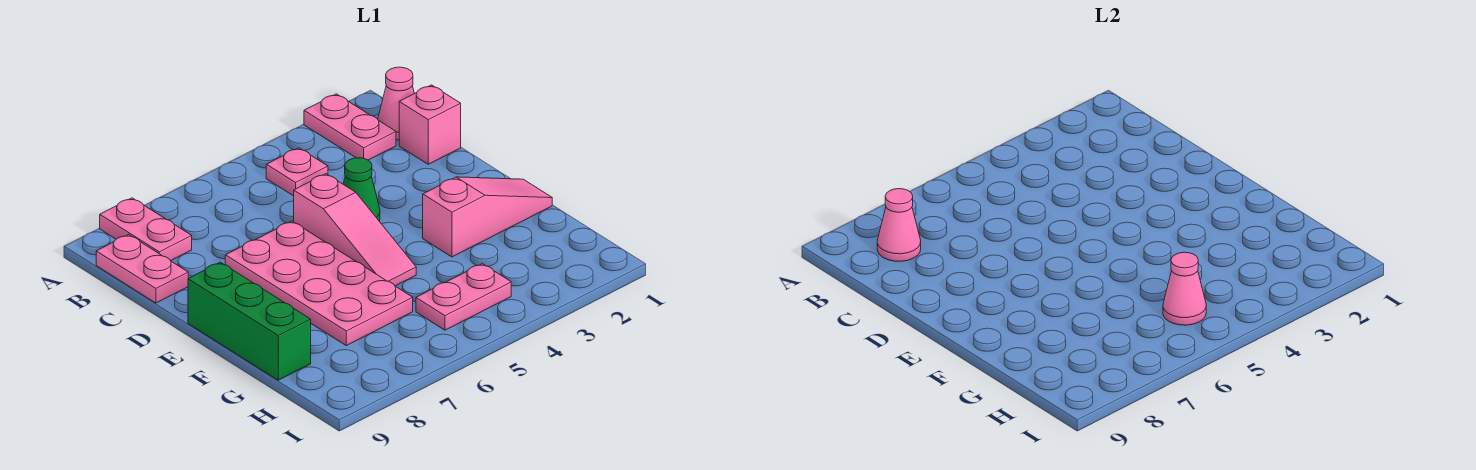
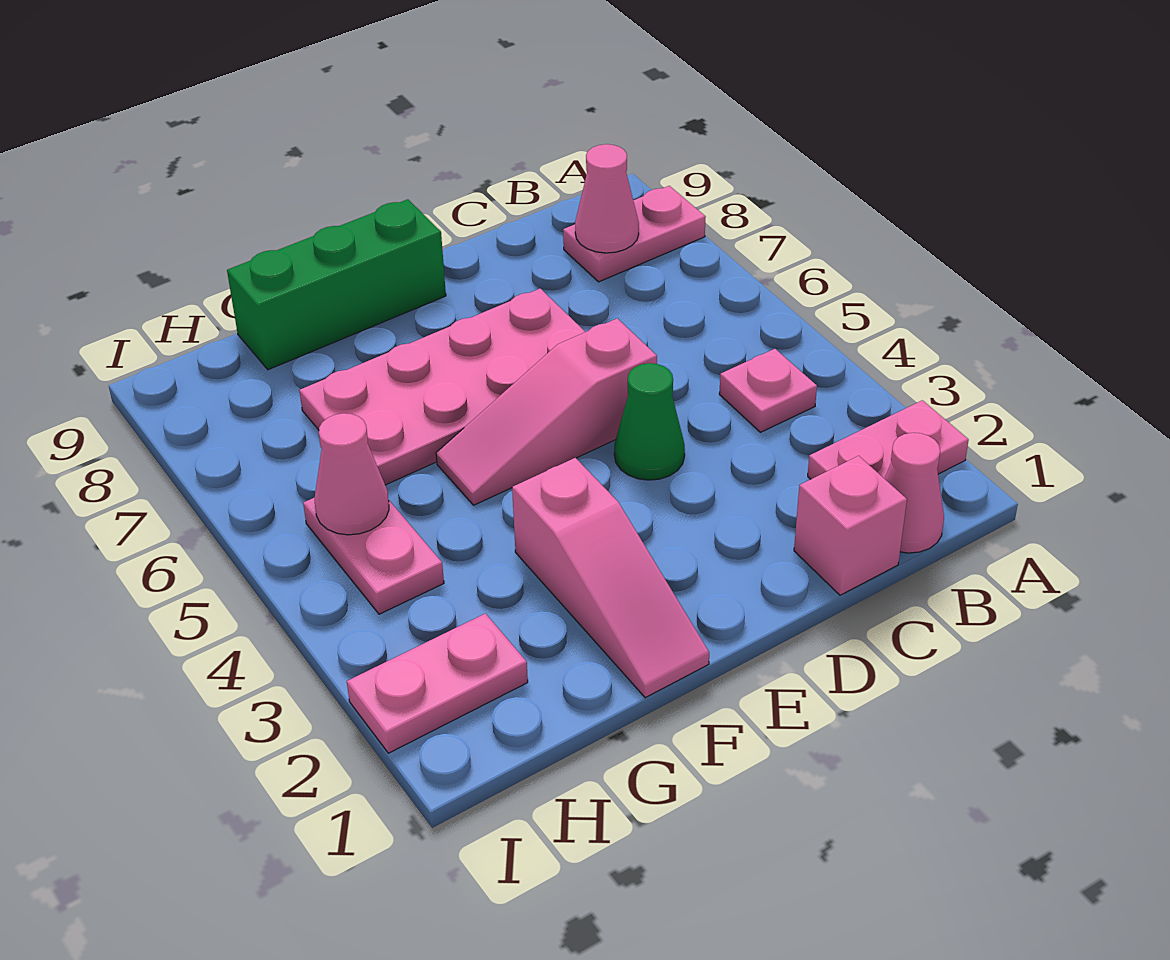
pink plate B9:C9 level 1 -> pink plate H2:I2 level 1

